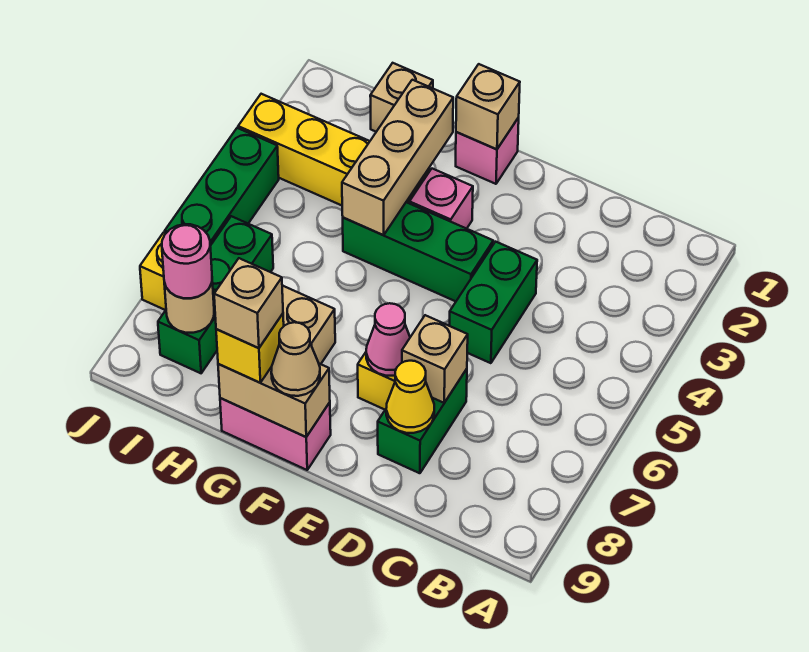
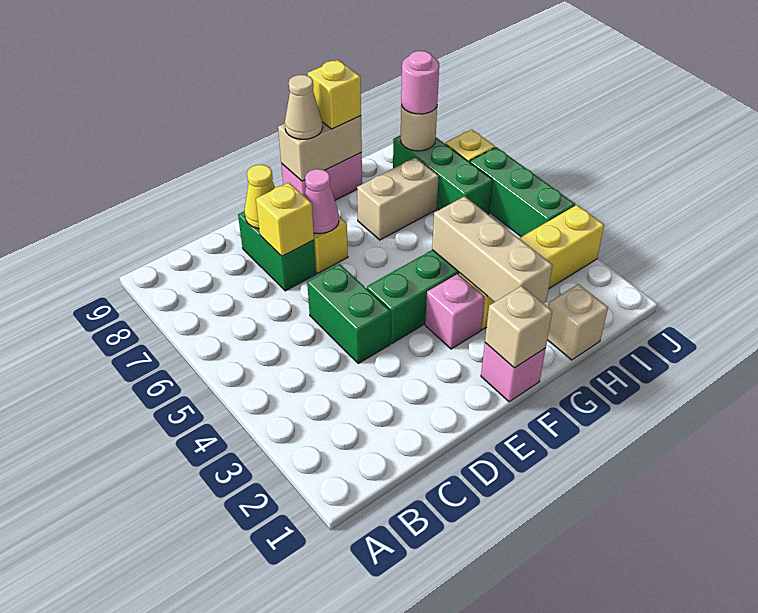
tan brick D7 level 2 -> yellow brick D7 level 2
tan brick G9 level 4 -> none

